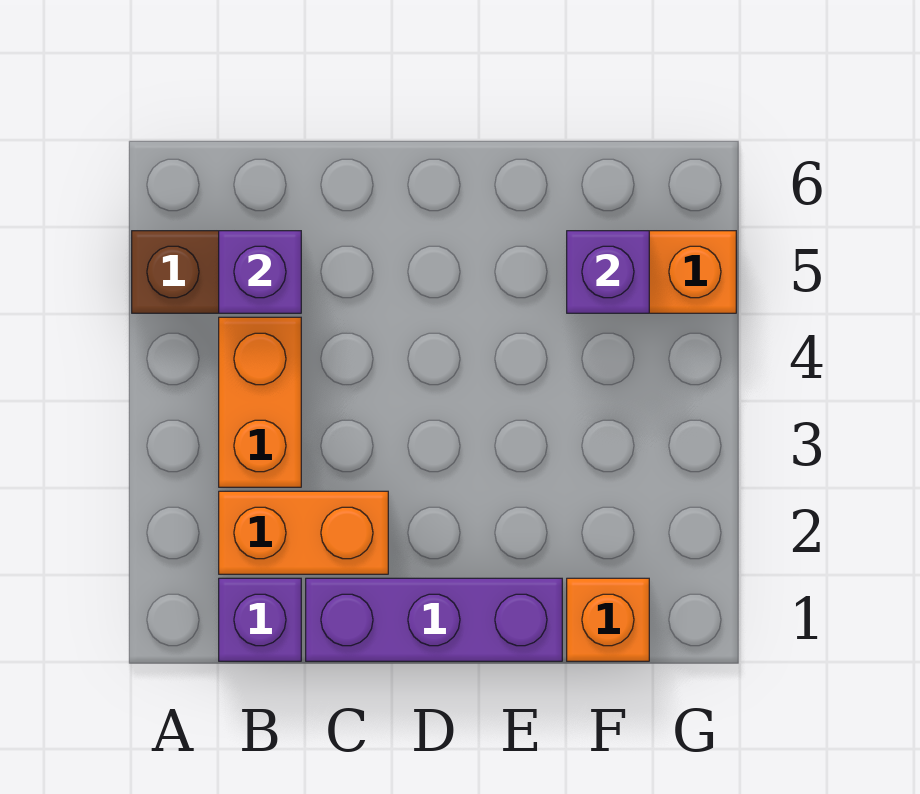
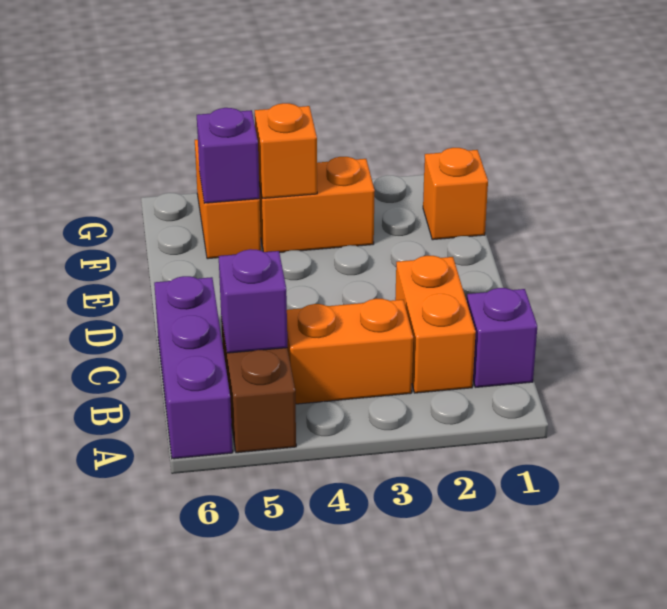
purple brick C1:E1 level 1 -> purple brick A6:C6 level 1
none -> orange brick F3:F4 level 1
none -> orange brick F4 level 2

